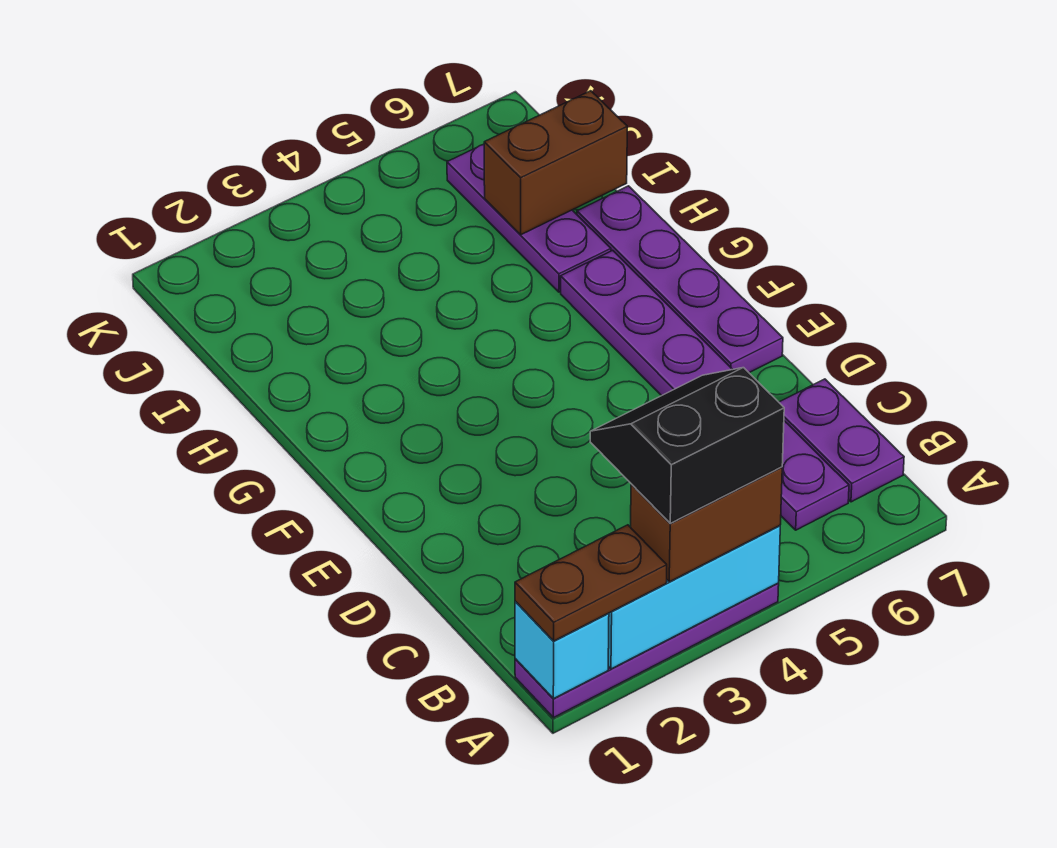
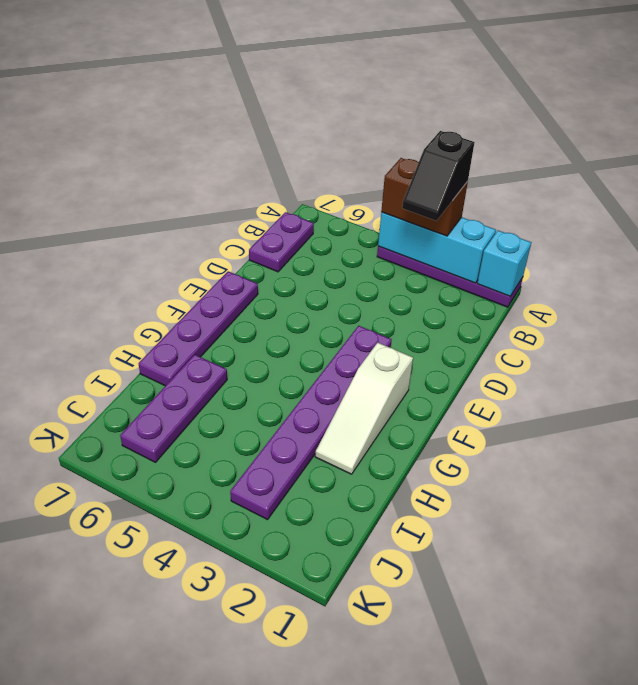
brown plate A1:A2 level 3 -> none
black slope A3:B4 level 4 top A -> black slope A3:B3 level 4 top A
purple plate B6:G6 level 1 -> purple plate E3:J3 level 1
none -> white slope F2:H2 level 1 top F
brown brick I6:I7 level 2 -> none

